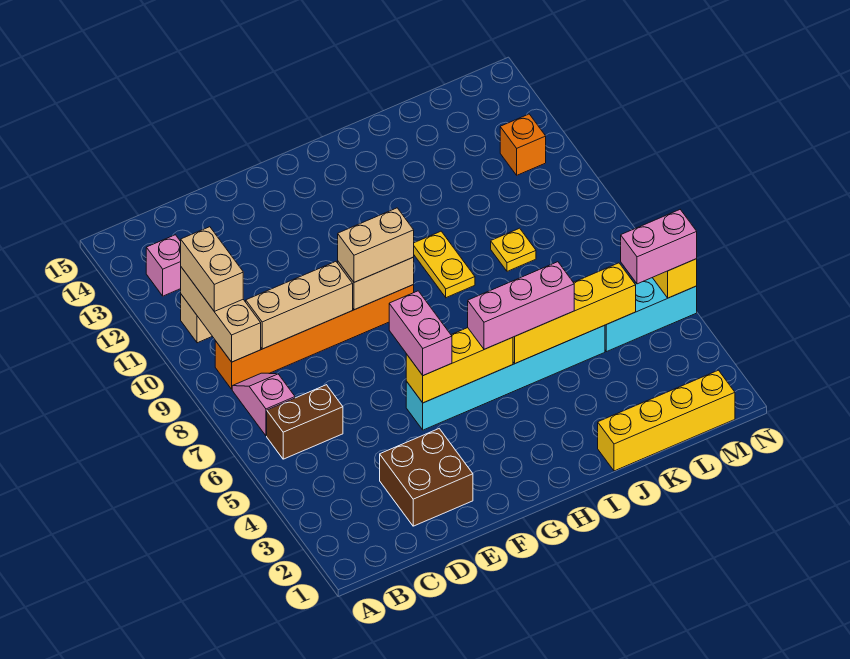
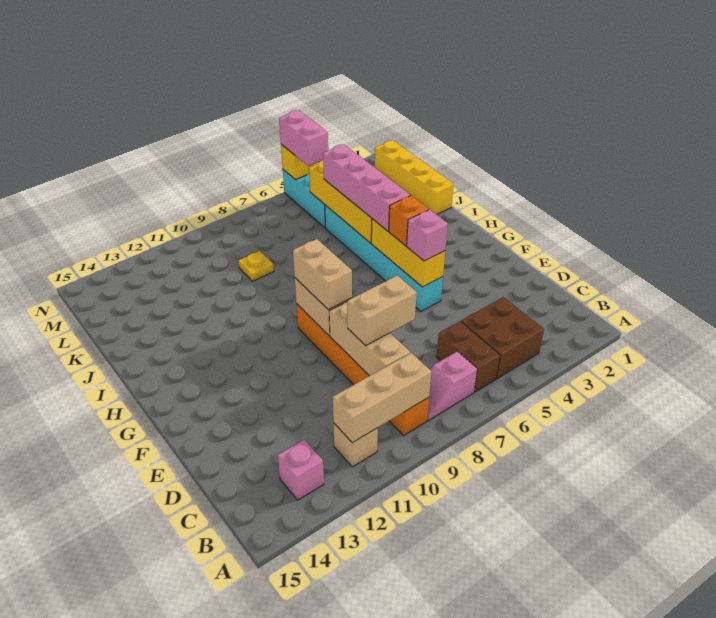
tan brick B10:B11 level 3 -> tan brick D8:D9 level 3
brown brick D2:E3 level 1 -> brown brick B4:C5 level 1
pink brick F5:F6 level 3 -> pink brick F5 level 3
pink brick H5:J5 level 3 -> pink brick H5:K5 level 3
yellow plate I9:I10 level 1 -> none
orange brick M12 level 1 -> orange brick G5 level 3

